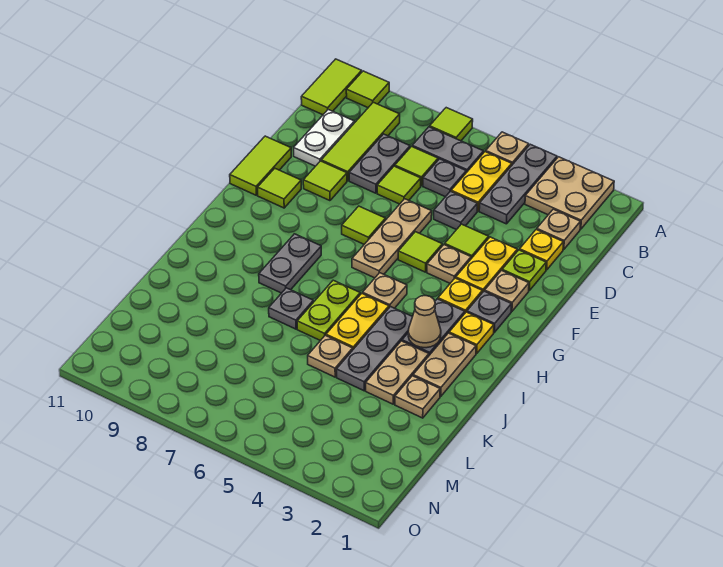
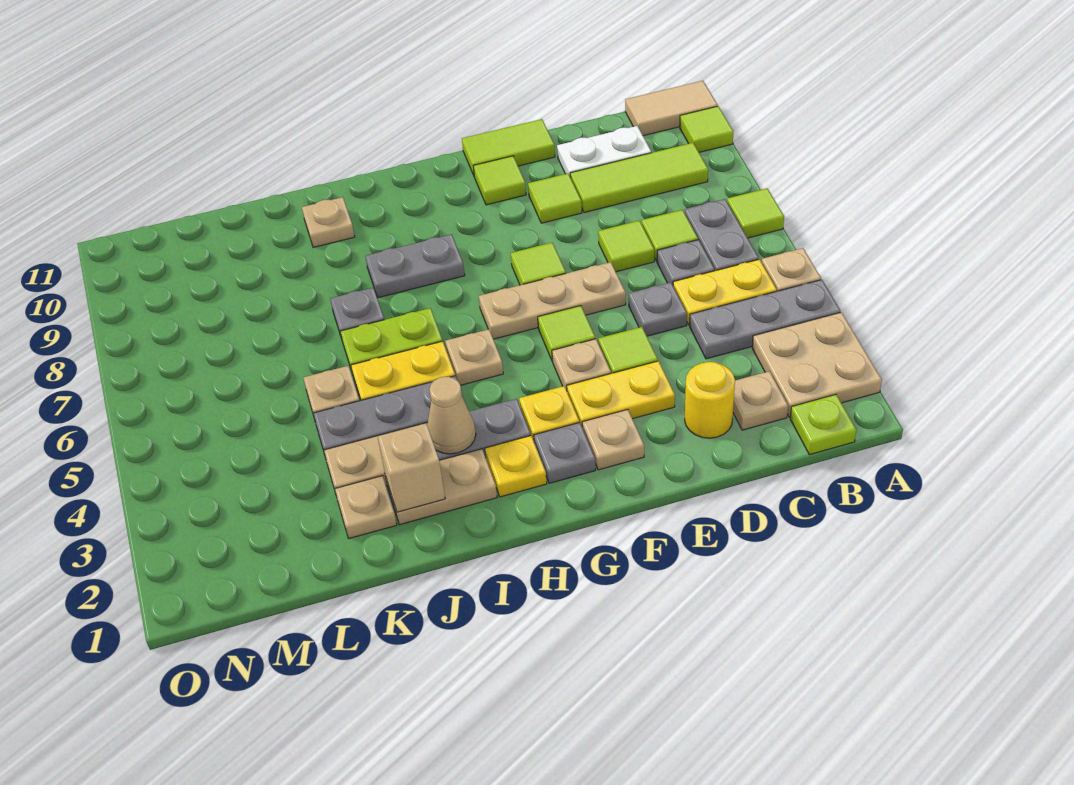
lime tile A11:B11 level 1 -> tan tile A11:B11 level 1
grey plate C8:D8 level 1 -> none
yellow plate D2 level 1 -> yellow round brick D2 level 1
lime plate E2 level 1 -> lime plate B1 level 1
none -> tan brick J2 level 2
none -> tan plate J10 level 1

